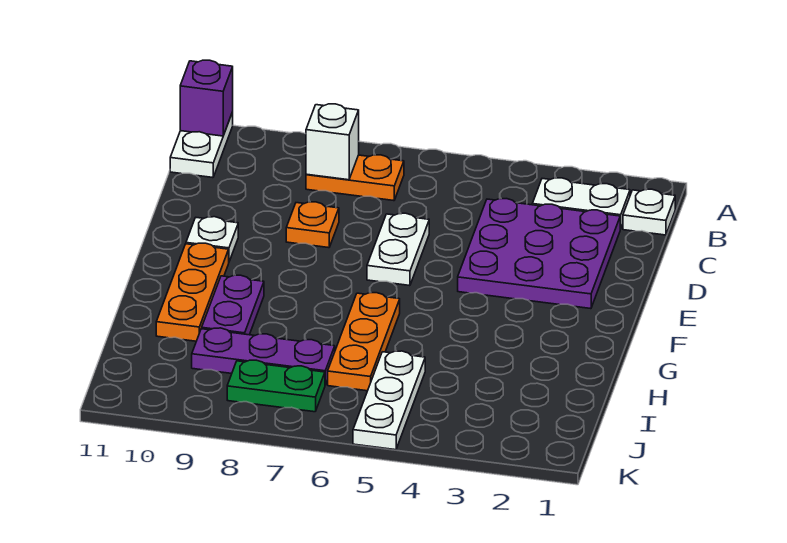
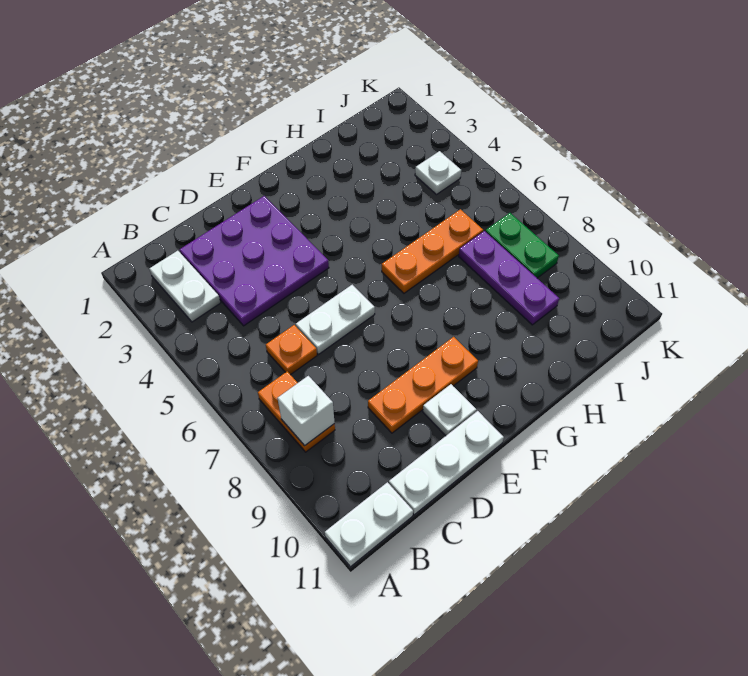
purple brick A11 level 2 -> none
white plate B1 level 1 -> white plate J4 level 1
orange plate D8 level 1 -> orange plate C6 level 1
orange plate F10:H10 level 1 -> orange plate D9:F9 level 1
purple plate G9:H9 level 1 -> none
white plate I5:K5 level 1 -> white plate C11:E11 level 1

